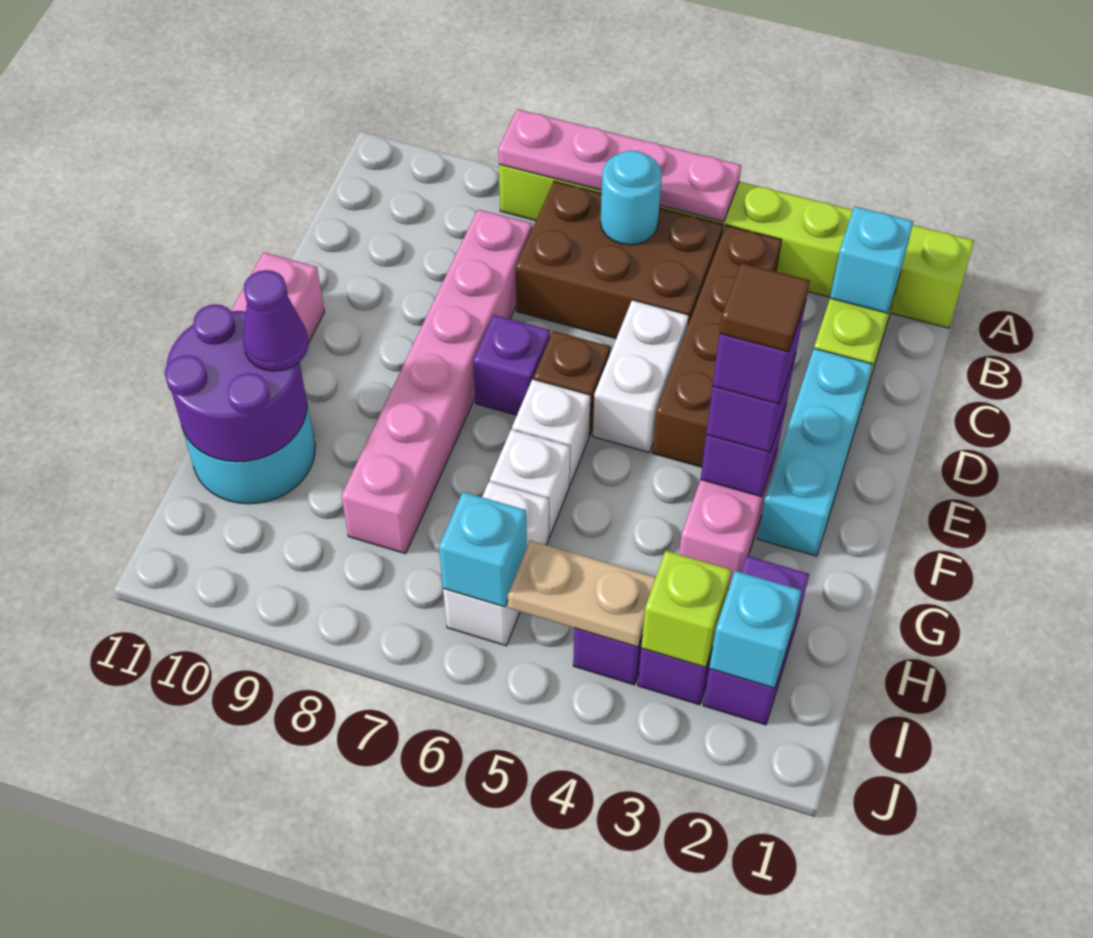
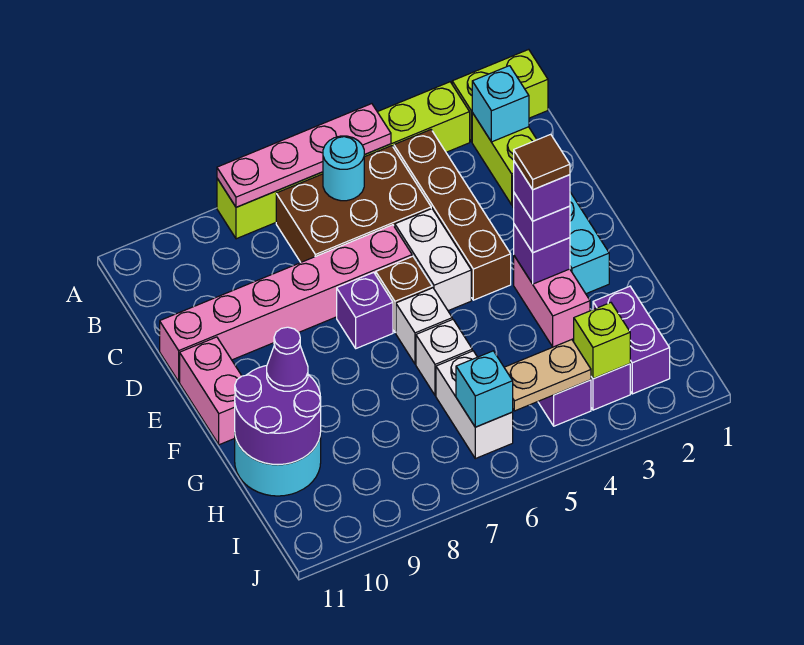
pink brick C8:H8 level 1 -> pink brick D6:D11 level 1
cyan brick I2 level 2 -> none

